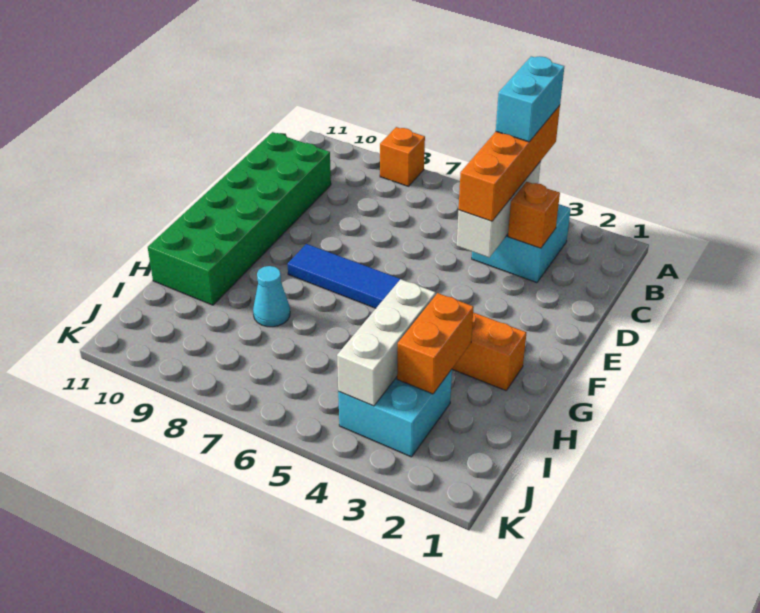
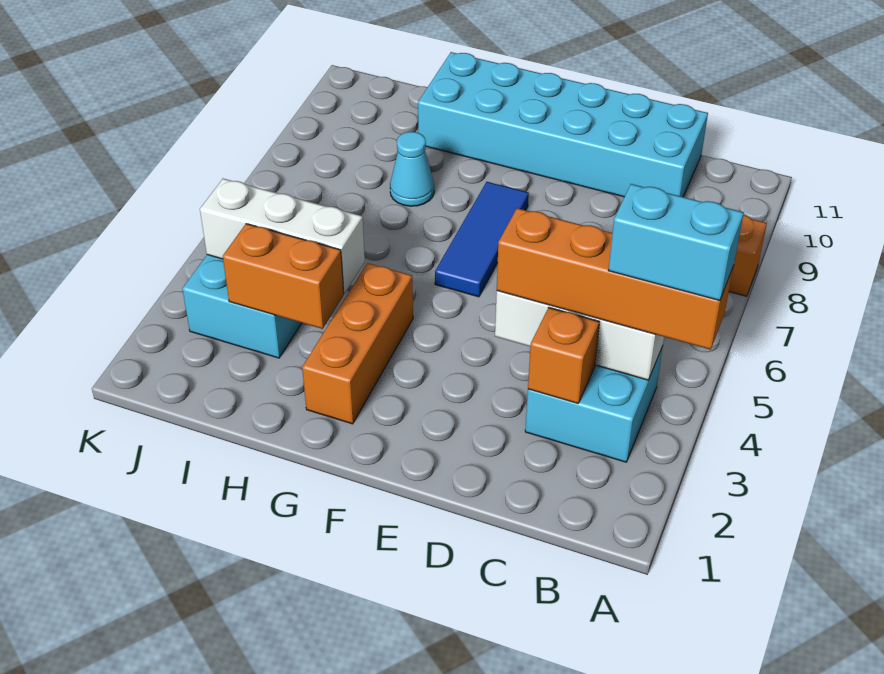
green brick C10:H11 level 1 -> cyan brick C10:H11 level 1

